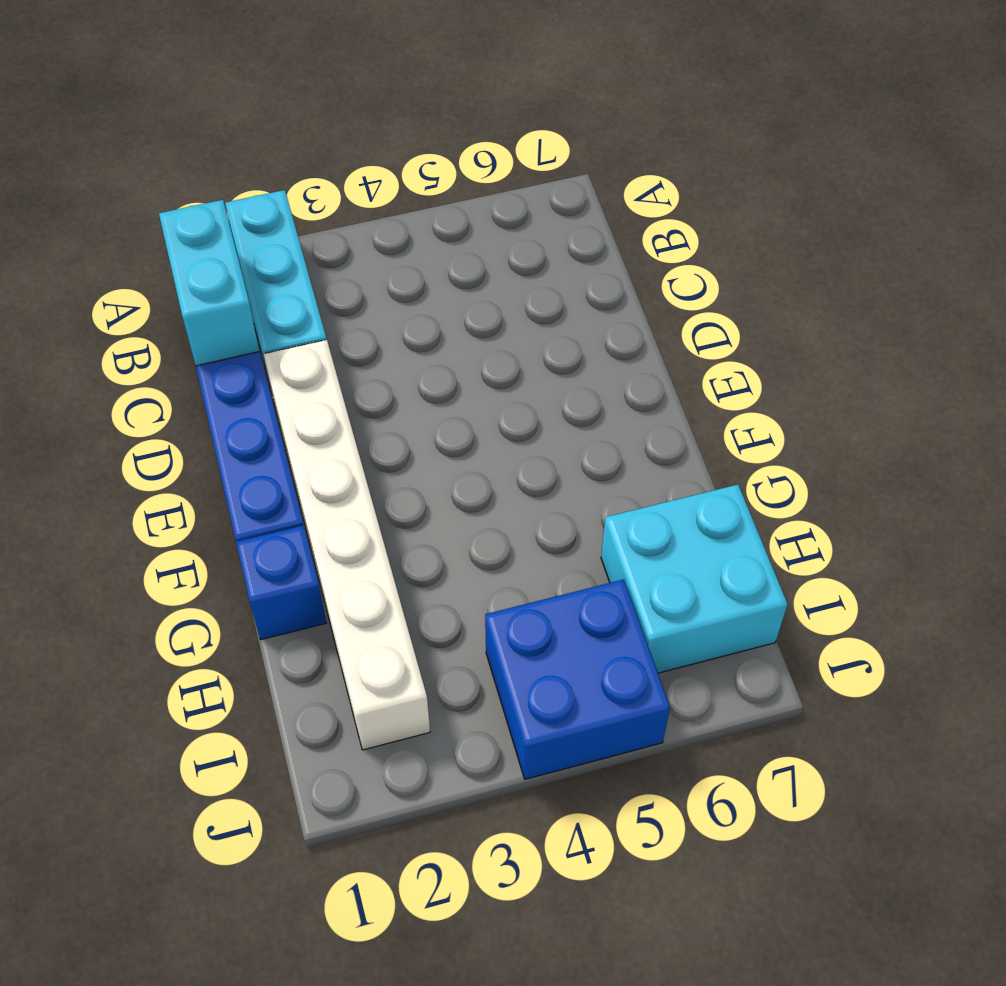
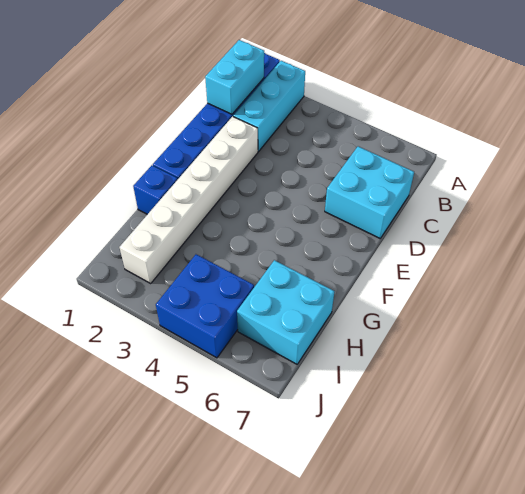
none -> cyan brick C6:D7 level 1

